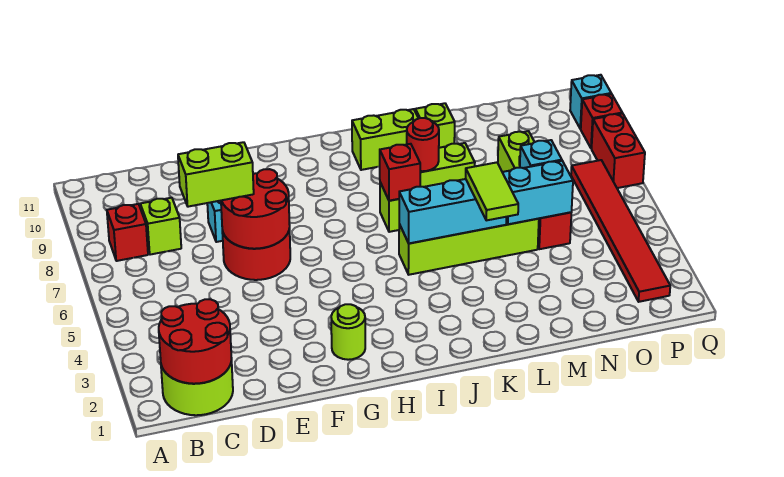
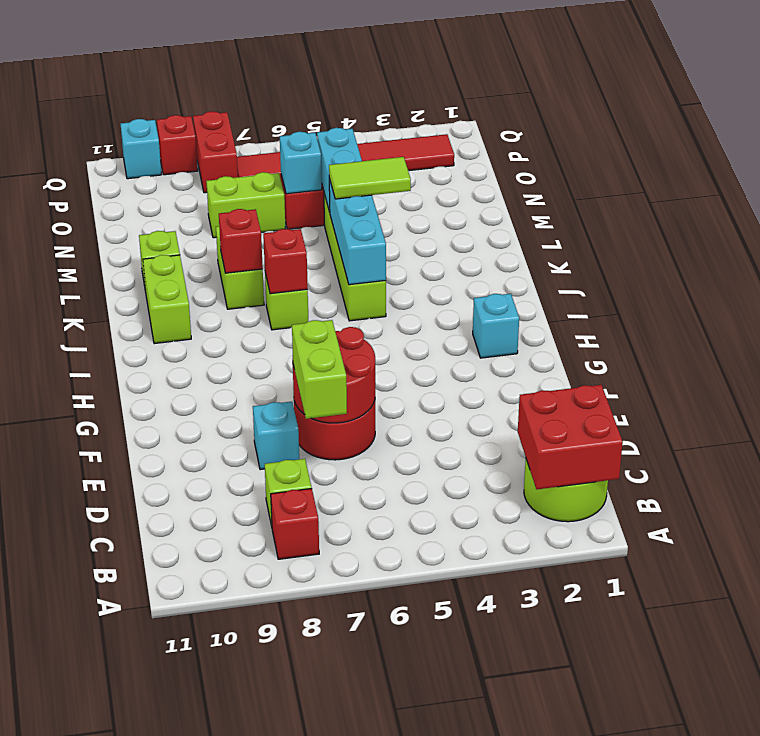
red round brick B1:C2 level 2 -> red brick B1:C2 level 2
lime round brick G2 level 1 -> none
none -> cyan brick H2 level 1
red round brick K8 level 2 -> red brick K8 level 2
red brick Q7:Q8 level 1 -> red brick P8:Q8 level 1

